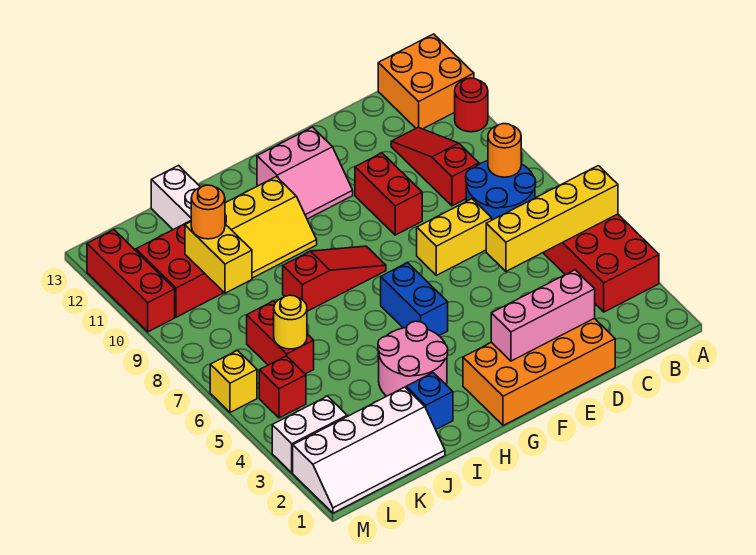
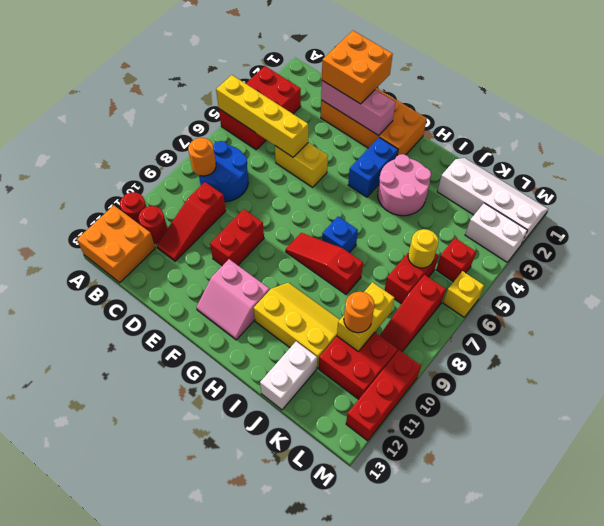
none -> red round brick B11 level 1
none -> orange brick D1:E2 level 3
yellow brick D7:E7 level 1 -> yellow brick D5:E5 level 1
pink slope F11:G12 level 1 top 12 -> pink slope F11:G12 level 1 top 11
blue brick G5:G6 level 1 -> blue brick G3:G4 level 1
blue brick I2 level 1 -> blue brick H7 level 1
none -> red slope L7:L9 level 1 top 7

